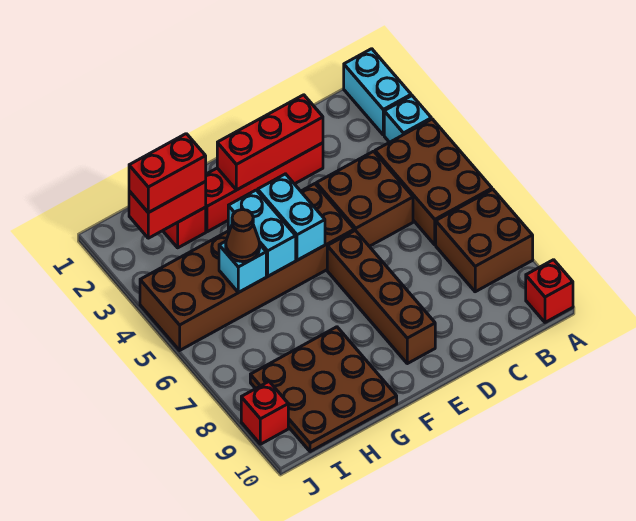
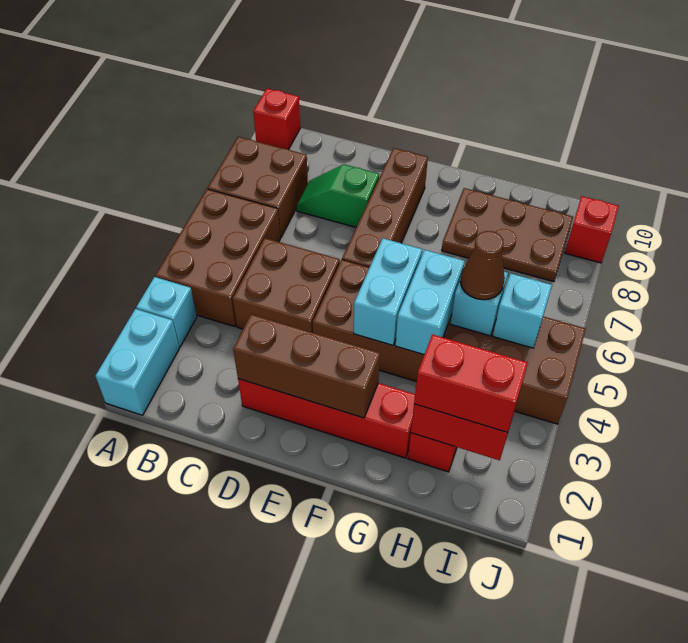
none -> green slope C8:D8 level 1 top D
red brick D2:F2 level 2 -> brown brick D2:F2 level 2
brown plate G8:I10 level 1 -> brown plate G8:I9 level 1
none -> cyan brick I5 level 2

